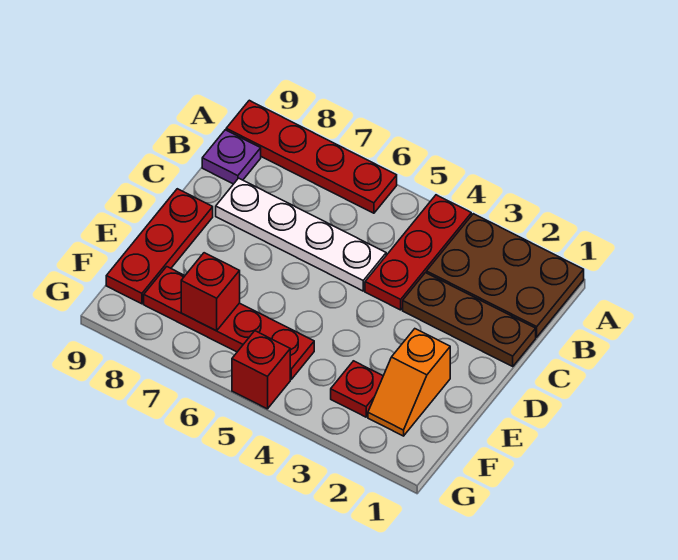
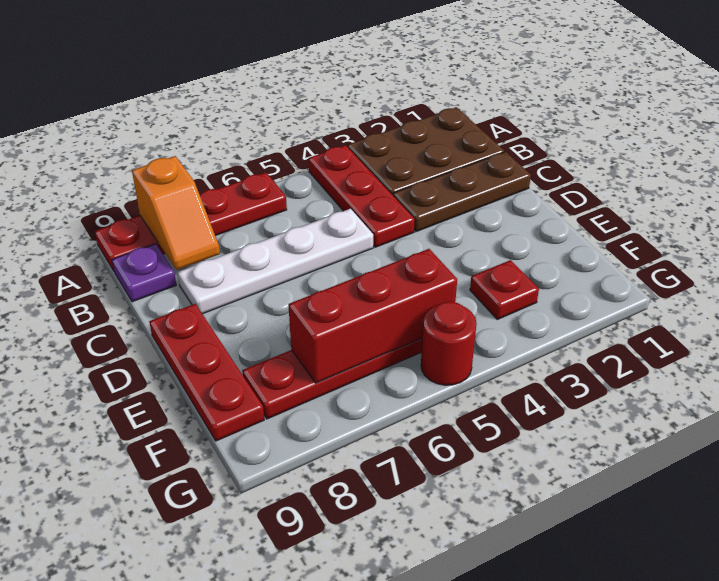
orange slope E2:F2 level 1 top E -> orange slope A8:B8 level 2 top A
red brick F7 level 2 -> red brick F5:F7 level 2
red brick G5 level 1 -> red round brick G5 level 1

